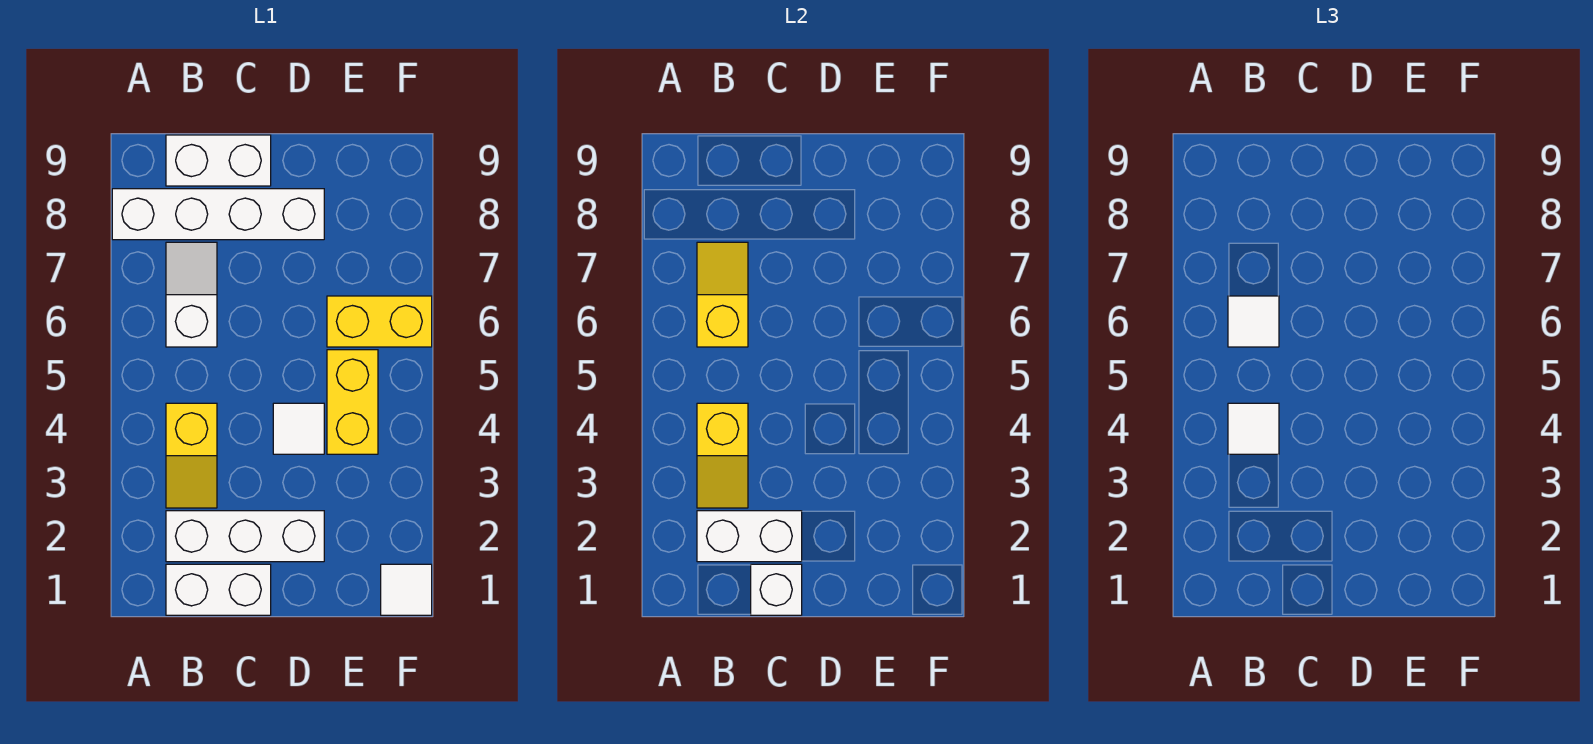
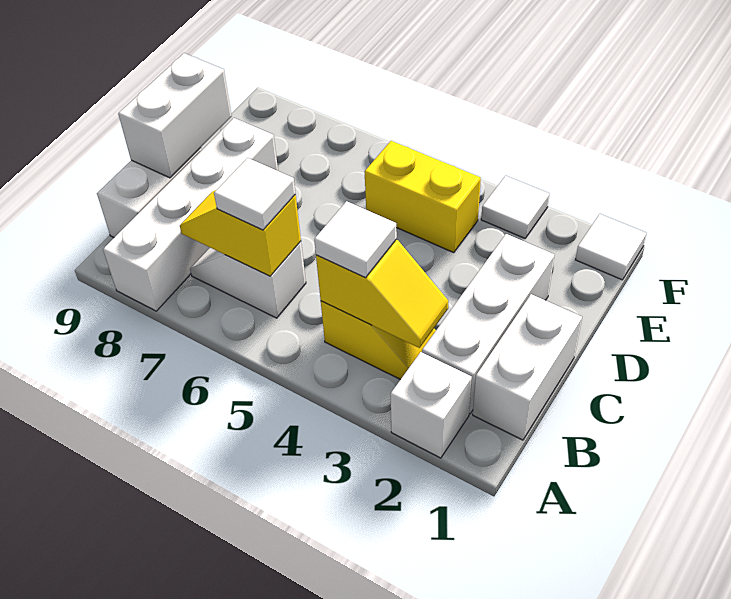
white brick B2:C2 level 2 -> white brick C9:D9 level 2
white brick C1 level 2 -> white brick A2 level 1
white tile D4 level 1 -> white tile F3 level 1
yellow brick E6:F6 level 1 -> none

